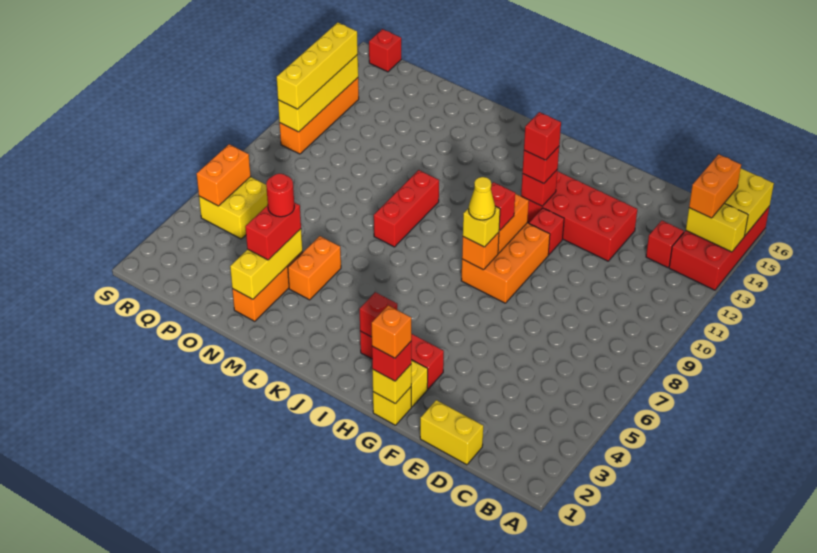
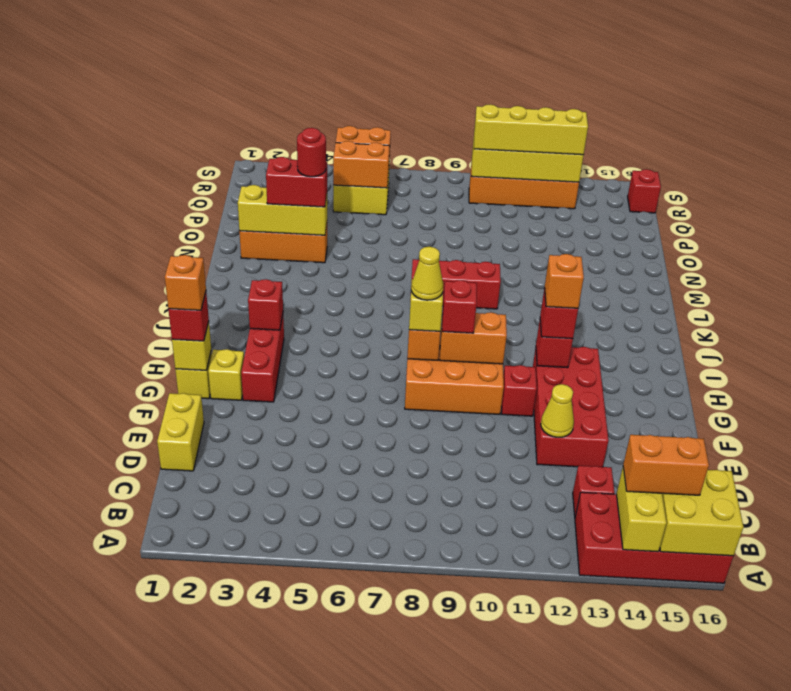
none -> yellow cone E12 level 2
red brick H12 level 4 -> orange brick H12 level 4
orange brick M4:M5 level 1 -> orange brick Q5:Q6 level 2

